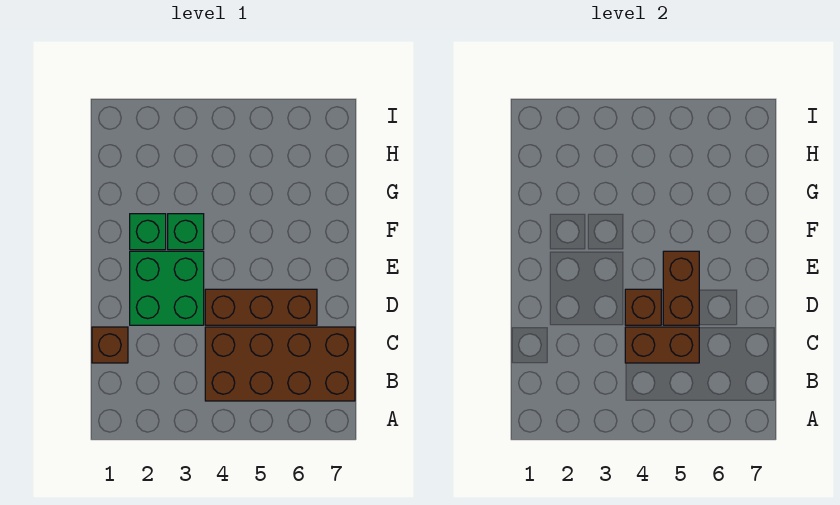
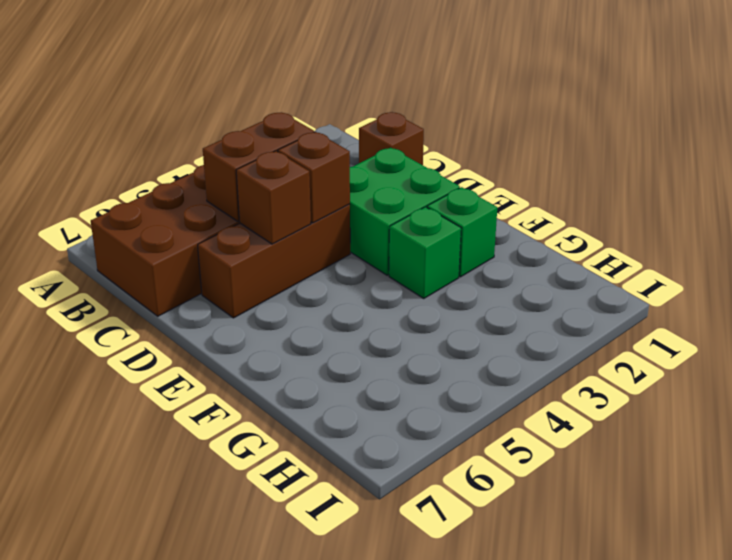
brown brick D5:E5 level 2 -> brown brick D5 level 2

